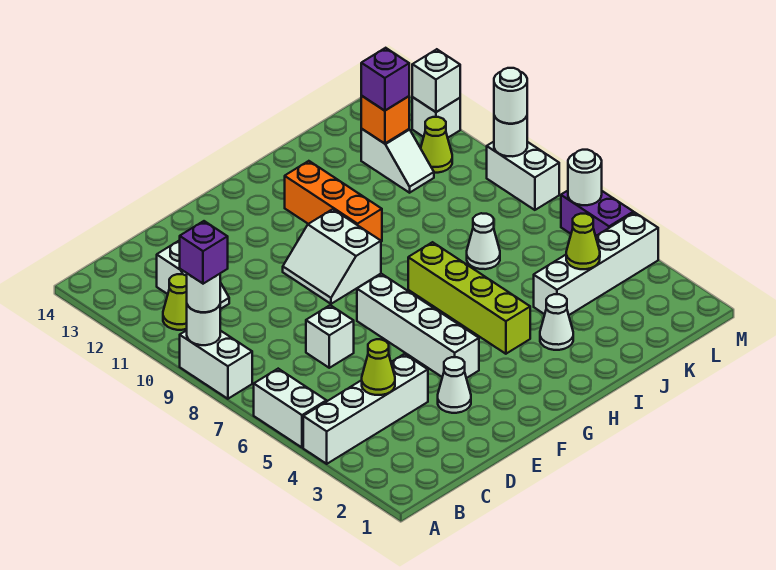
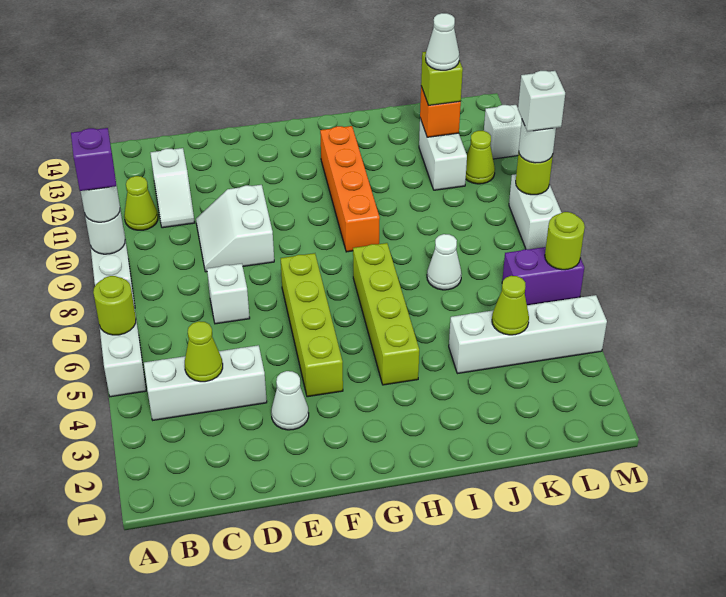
white brick A4:D4 level 1 -> white brick B4:D4 level 1
none -> lime round brick A6 level 2
white brick F4:F7 level 1 -> lime brick F4:F7 level 1
white slope F9:G10 level 1 top G -> white slope D9:E10 level 1 top E
orange brick H10:H12 level 1 -> orange brick H9:H12 level 1
white cone I3 level 1 -> white cone K12 level 4
white slope K11:K12 level 1 top 12 -> white brick K11:K12 level 1
purple brick K12 level 3 -> lime brick K12 level 3
purple brick M5:M6 level 1 -> purple brick L6:M6 level 1
white round brick M6 level 2 -> lime round brick M6 level 2
white round brick M9 level 2 -> lime round brick M9 level 2
white brick M12 level 2 -> white brick M9 level 4

